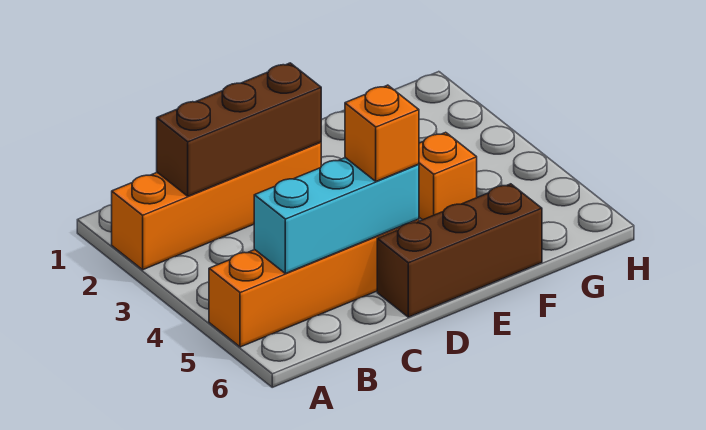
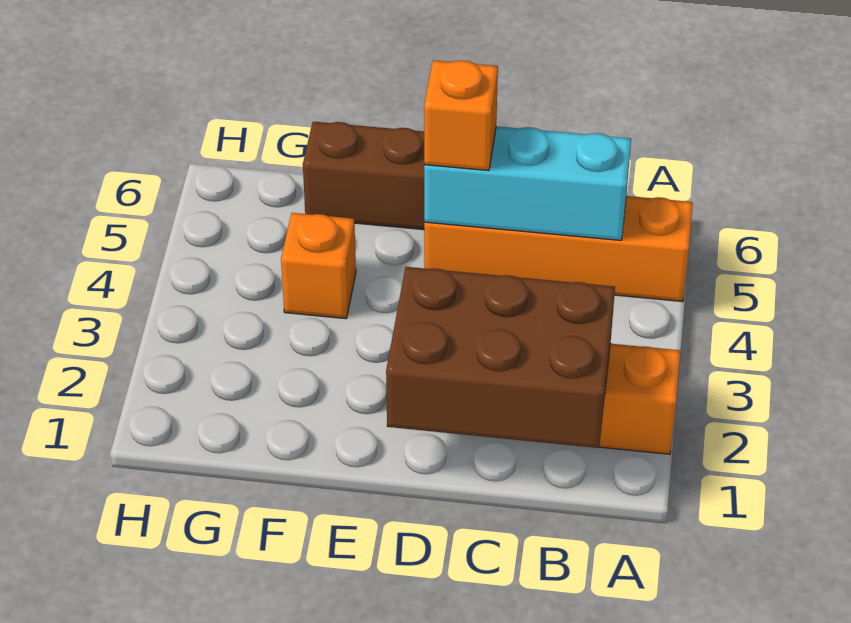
brown brick B2:D2 level 2 -> brown brick B1:D2 level 2

